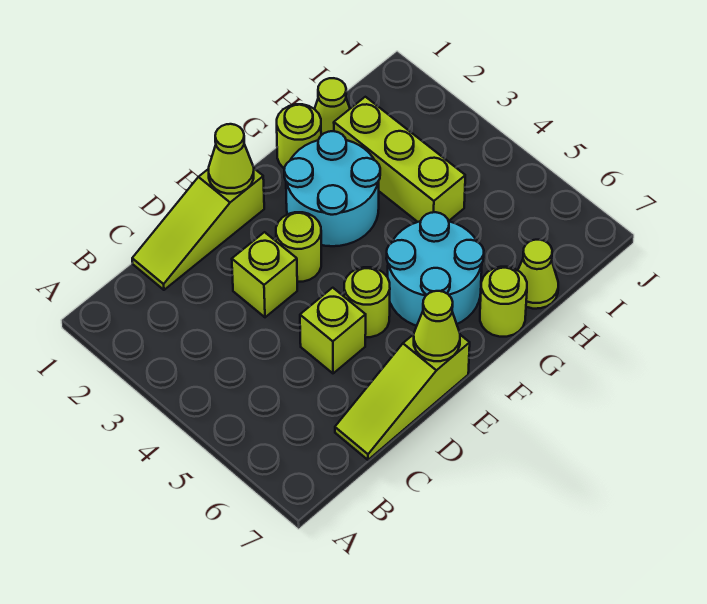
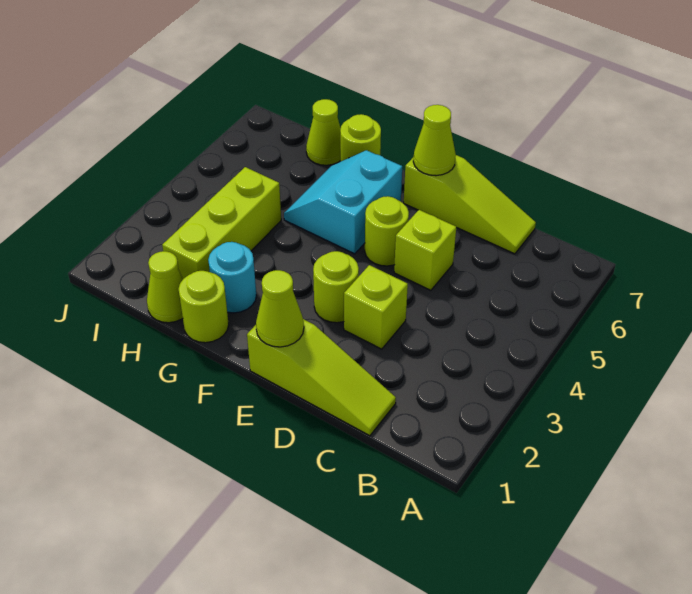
cyan round brick F2:G3 level 1 -> cyan round brick G2 level 1
cyan round brick F5:G6 level 1 -> cyan slope F5:G6 level 1 top F

